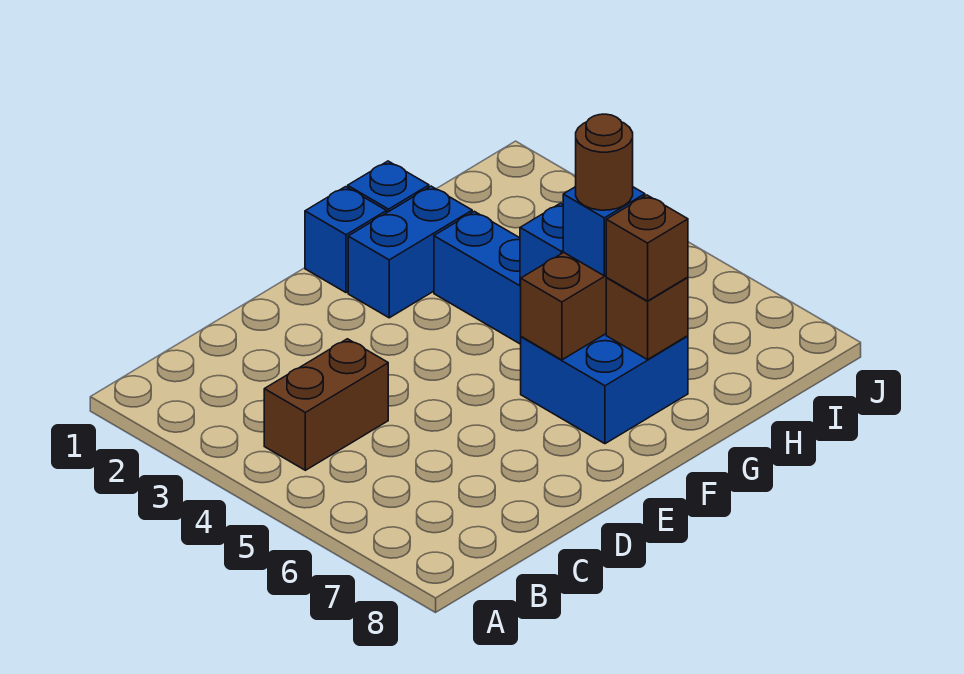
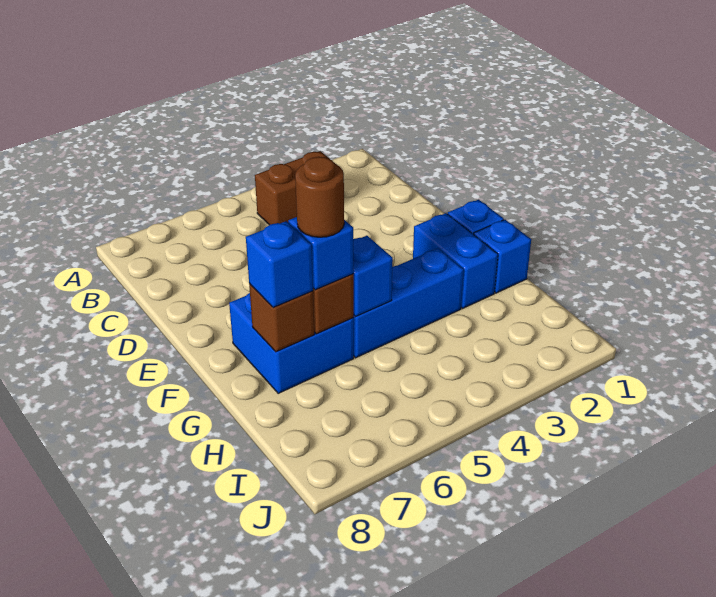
brown brick B4:C4 level 1 -> brown brick B3:B4 level 1
brown brick G7 level 3 -> blue brick G7 level 3

